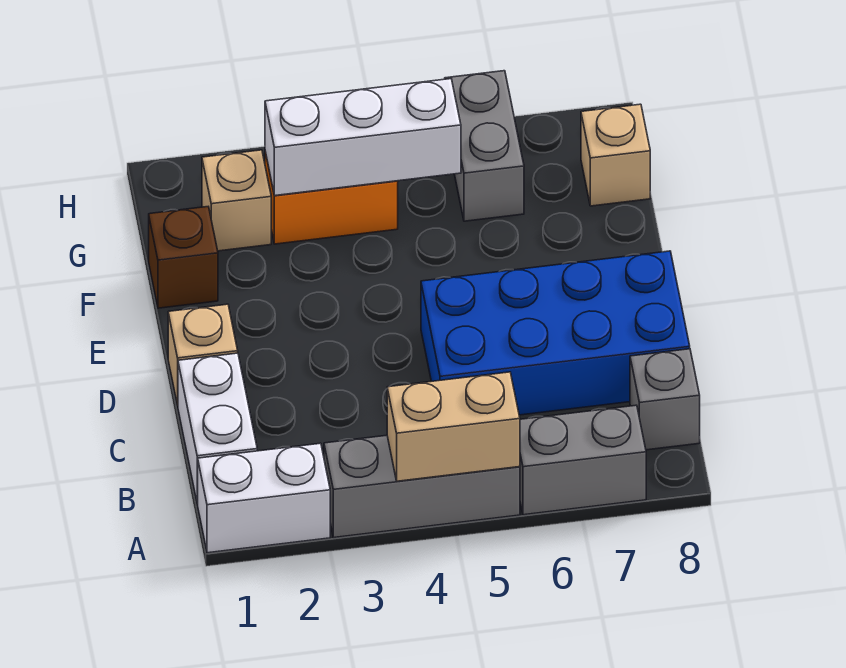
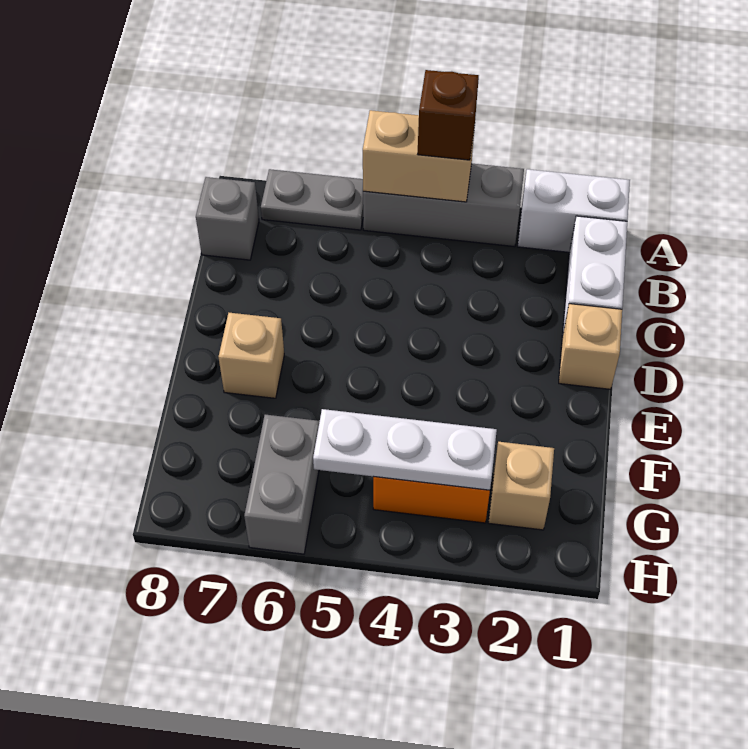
grey brick A6:A7 level 1 -> grey plate A6:A7 level 1
blue brick C5:D8 level 1 -> none
brown brick F1 level 1 -> brown brick A4 level 3
white brick G3:G5 level 2 -> white plate G3:G5 level 2
tan brick G8 level 1 -> tan brick E7 level 1

